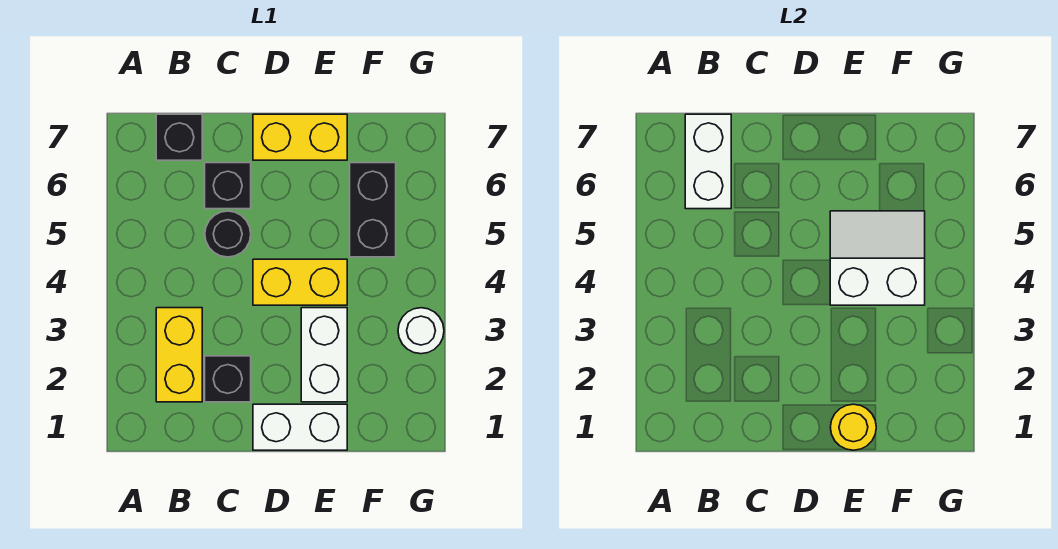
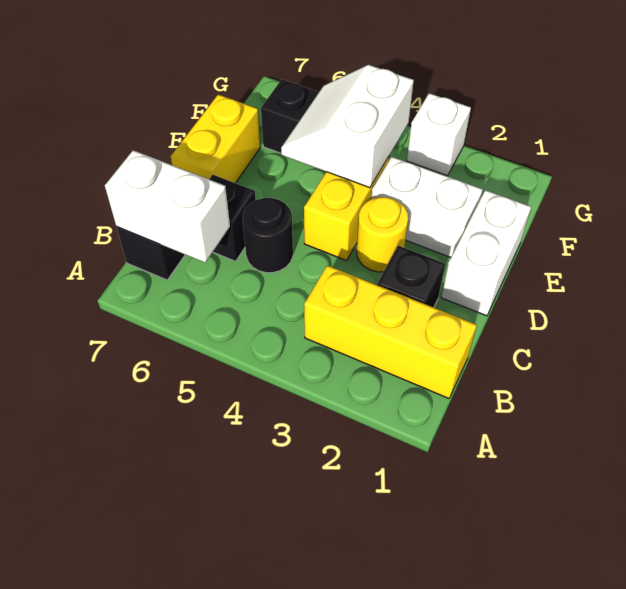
yellow brick B2:B3 level 1 -> yellow brick B1:B3 level 1
yellow round brick E1 level 2 -> yellow round brick D3 level 1
white round brick G3 level 1 -> white brick G3 level 1

